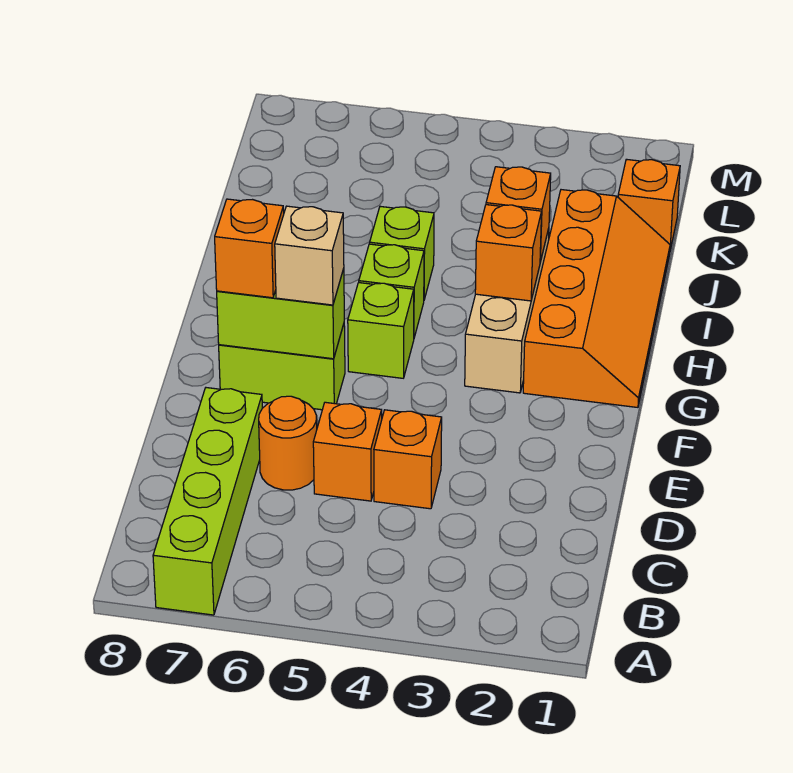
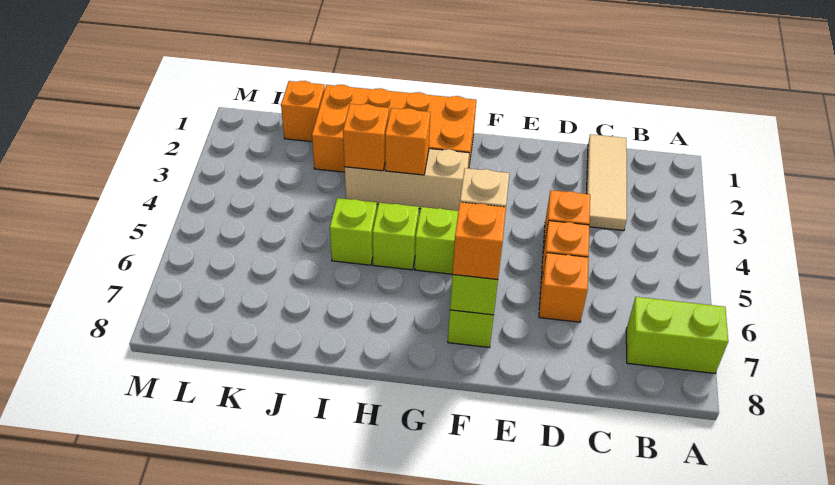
lime brick A7:D7 level 1 -> lime brick A7:B7 level 1
none -> tan tile C1:C3 level 1
orange round brick D6 level 1 -> orange brick D6 level 1
orange slope G1:J2 level 1 top 2 -> orange brick G1:J2 level 1

